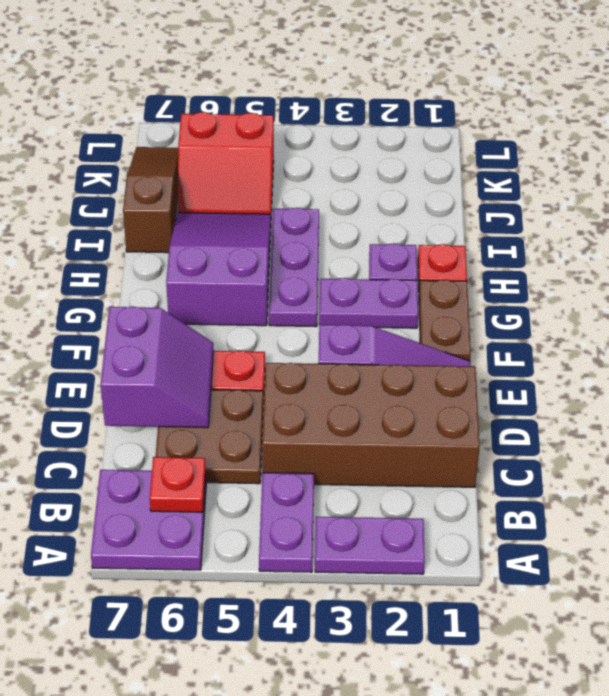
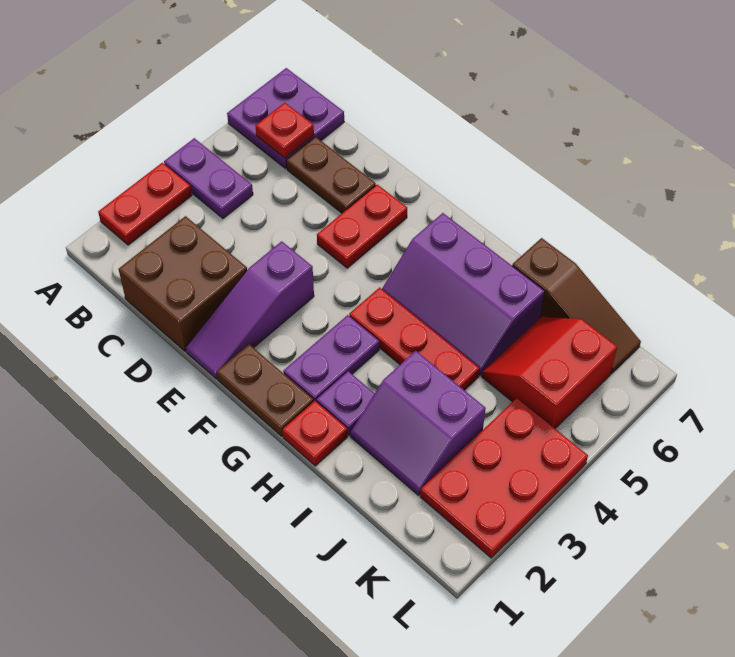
purple plate A2:A3 level 1 -> red plate A2:A3 level 1
brown brick C1:D4 level 1 -> brown brick C1:D2 level 1
brown plate C5:D6 level 1 -> brown plate C6:D6 level 1
purple slope D6:E7 level 2 top 7 -> purple slope I2:J3 level 1 top 3
purple plate G4:I4 level 1 -> red plate G4:I4 level 1
purple slope G5:I6 level 1 top G -> purple slope G5:I6 level 1 top 6
none -> red plate K2:L4 level 1

